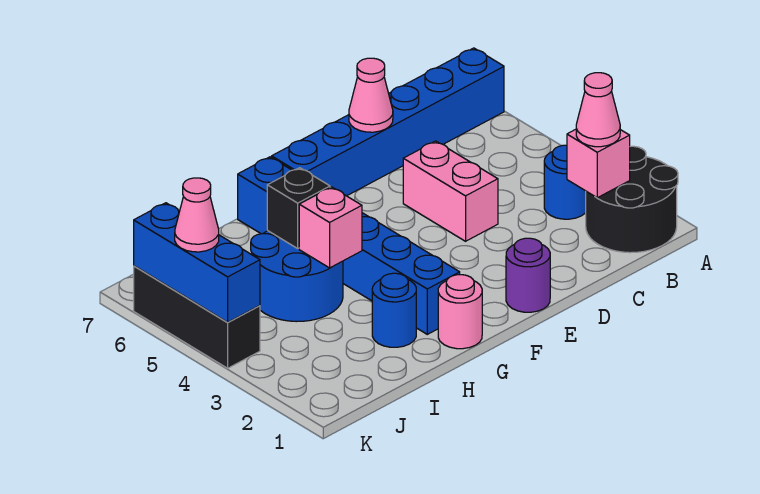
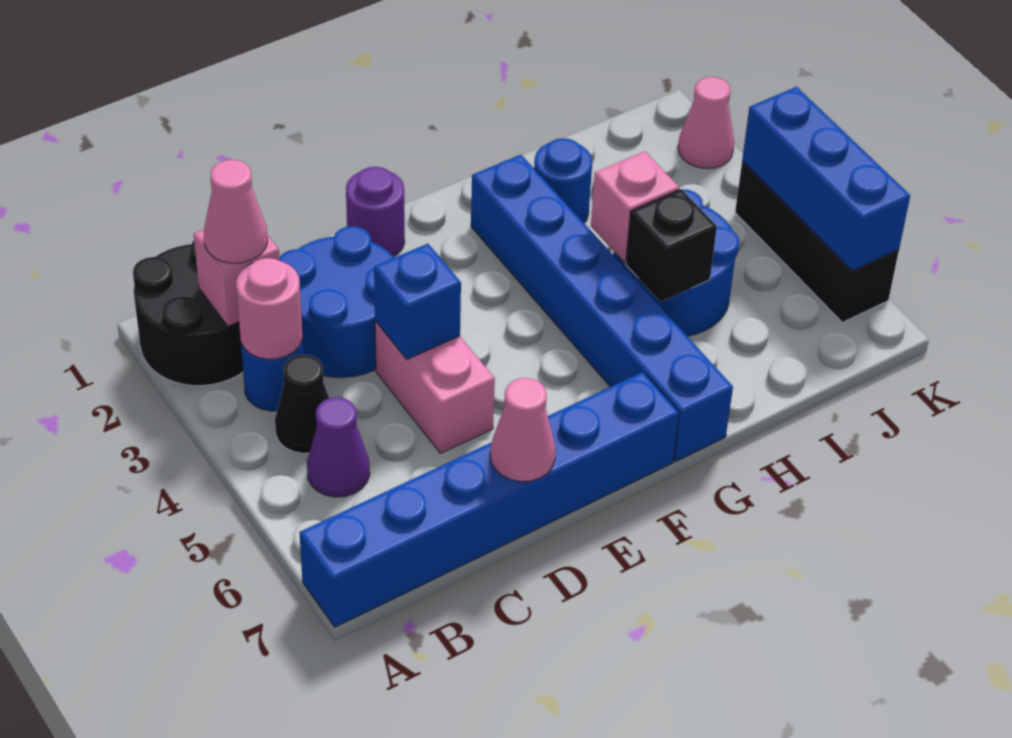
none -> black cone B4 level 1
none -> purple cone B5 level 1
none -> blue round brick C2:D3 level 1
none -> blue brick D4 level 2
pink round brick G1 level 1 -> pink round brick B3 level 2
pink cone K5 level 3 -> pink cone K2 level 1

